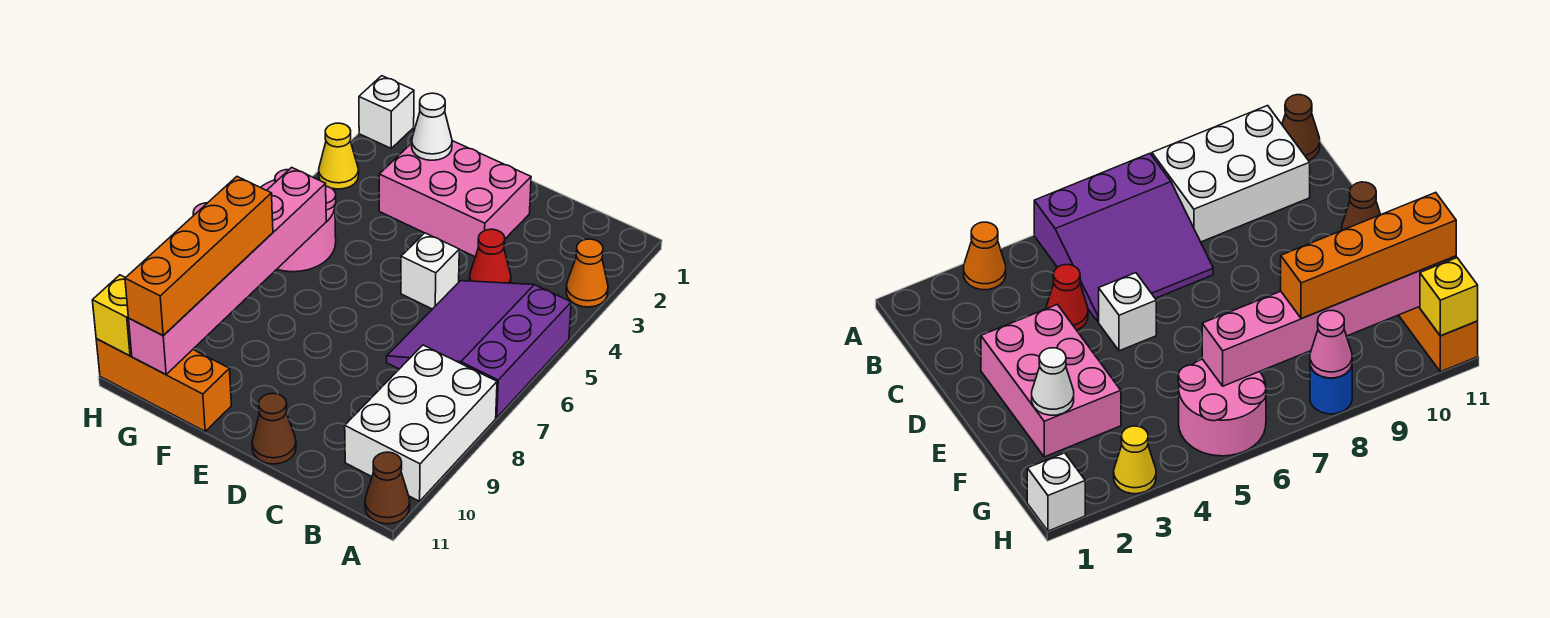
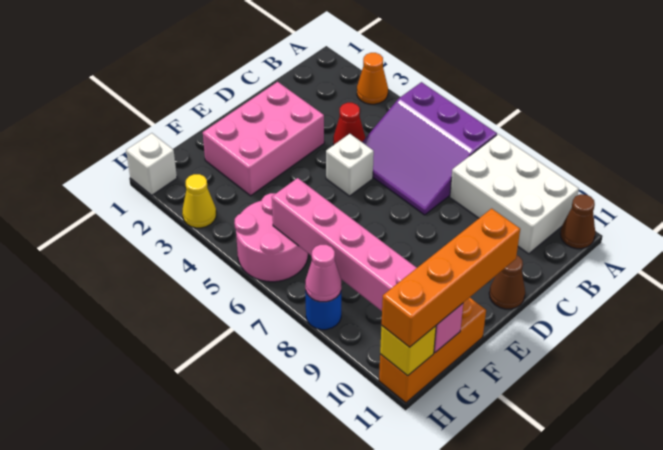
white cone F2 level 2 -> none
orange brick G8:G11 level 3 -> orange brick E11:H11 level 3

